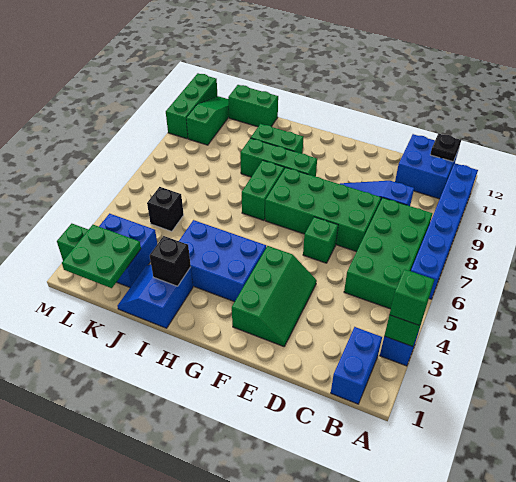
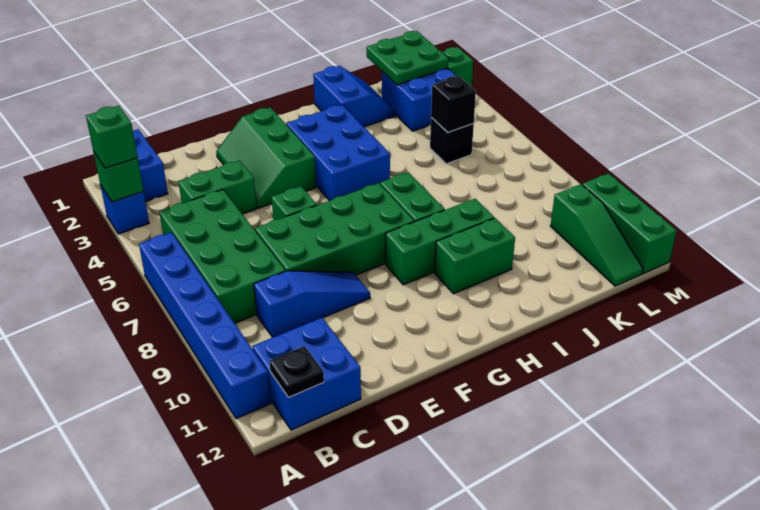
blue brick G3:I4 level 1 -> blue brick G3:H5 level 1
black brick I2 level 2 -> black brick K5 level 2
green brick J12:K12 level 1 -> green brick C4:D4 level 1

